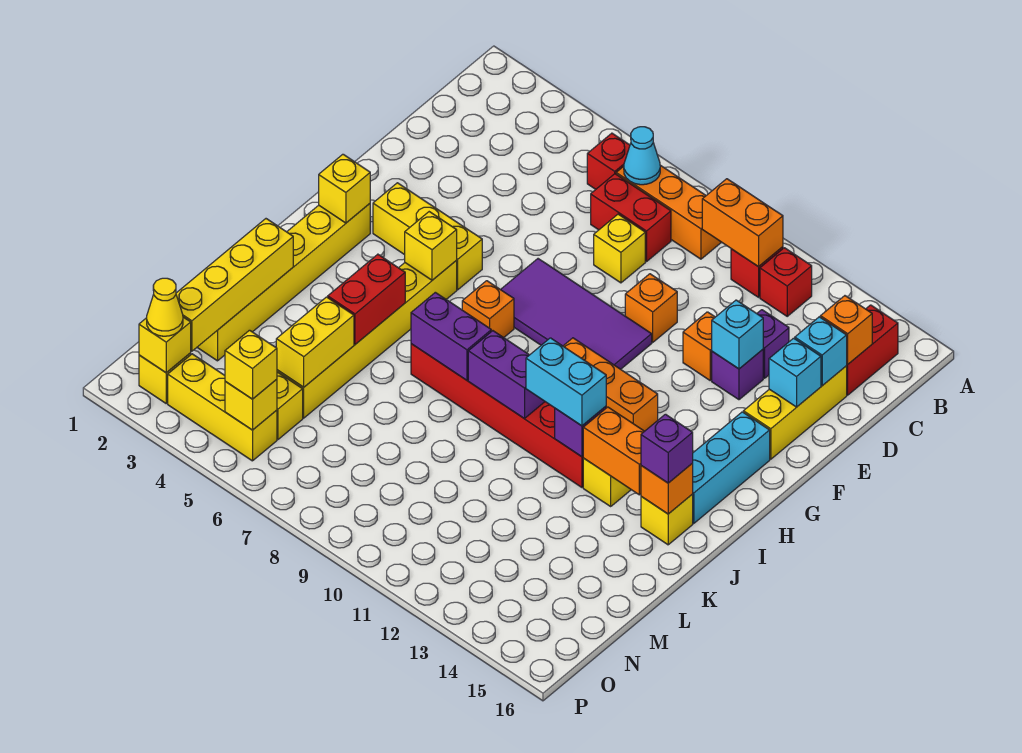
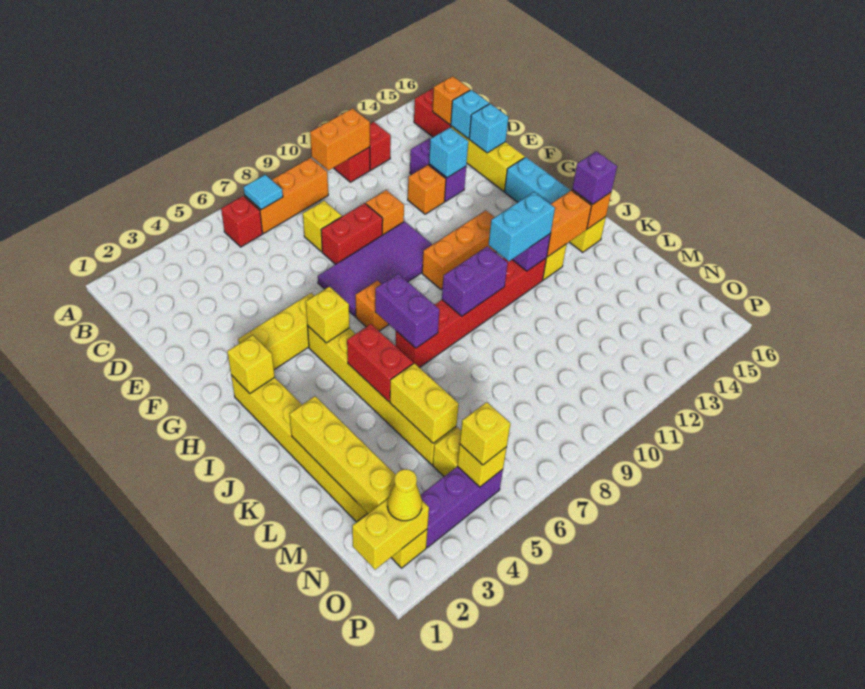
cyan cone B7 level 2 -> cyan tile B7 level 2
red brick C7:C8 level 1 -> red brick E8:E9 level 1
purple brick J7:J8 level 2 -> purple brick I7:J7 level 2
yellow brick O2 level 2 -> yellow brick O1:O2 level 2
yellow brick O3:O5 level 1 -> purple brick O3:O5 level 1

